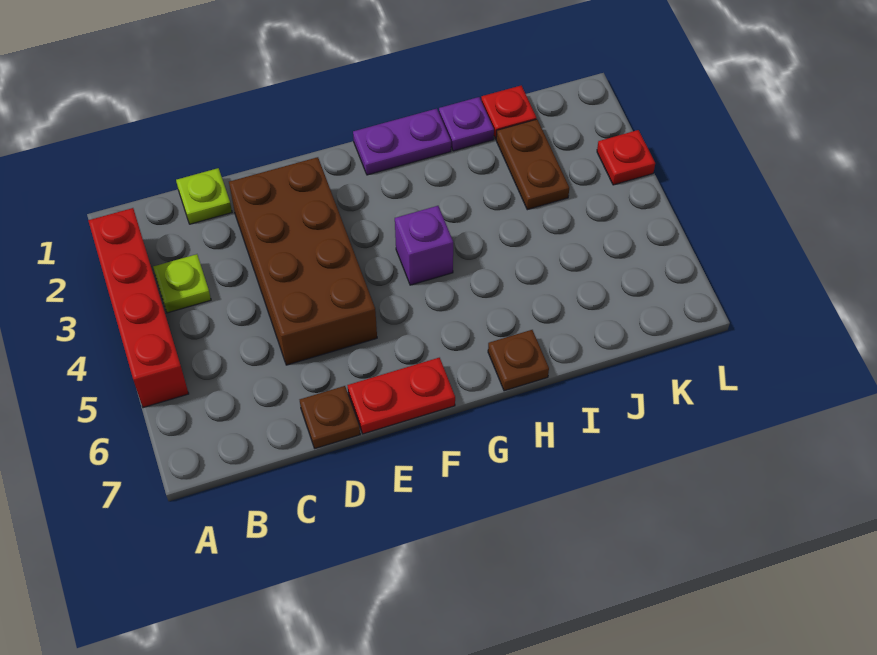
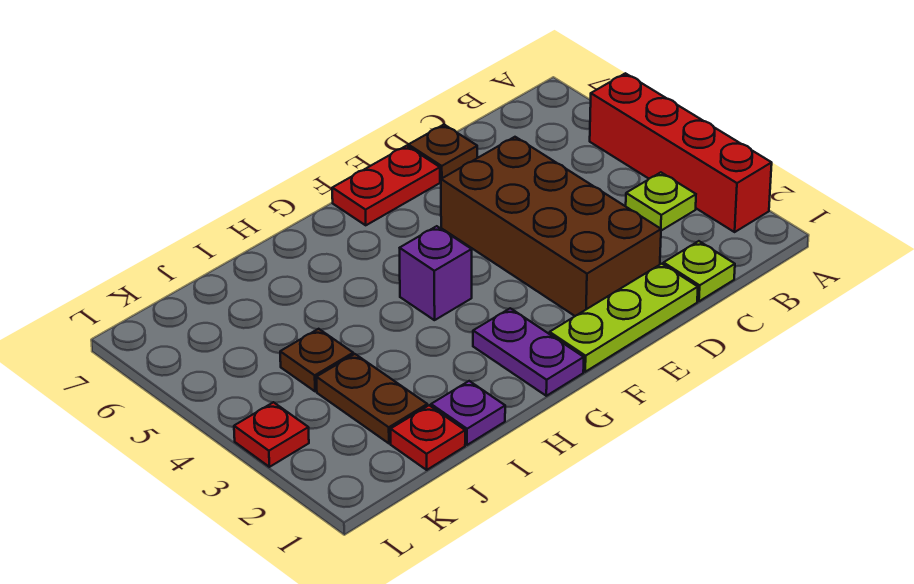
none -> lime plate D1:F1 level 1
purple plate G1:H1 level 1 -> purple plate G1:G2 level 1
brown plate H7 level 1 -> brown plate J4 level 1

